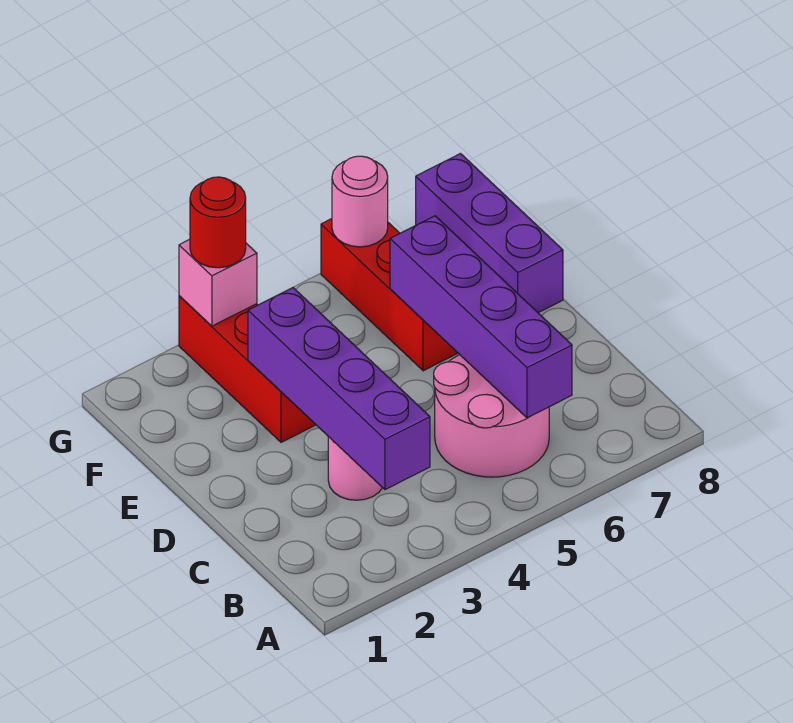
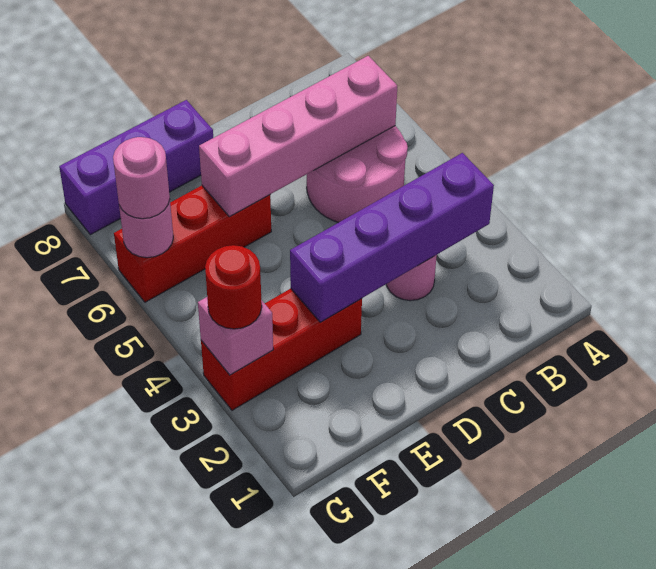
purple brick B6:E6 level 2 -> pink brick B6:E6 level 2
none -> pink round brick G6 level 3

